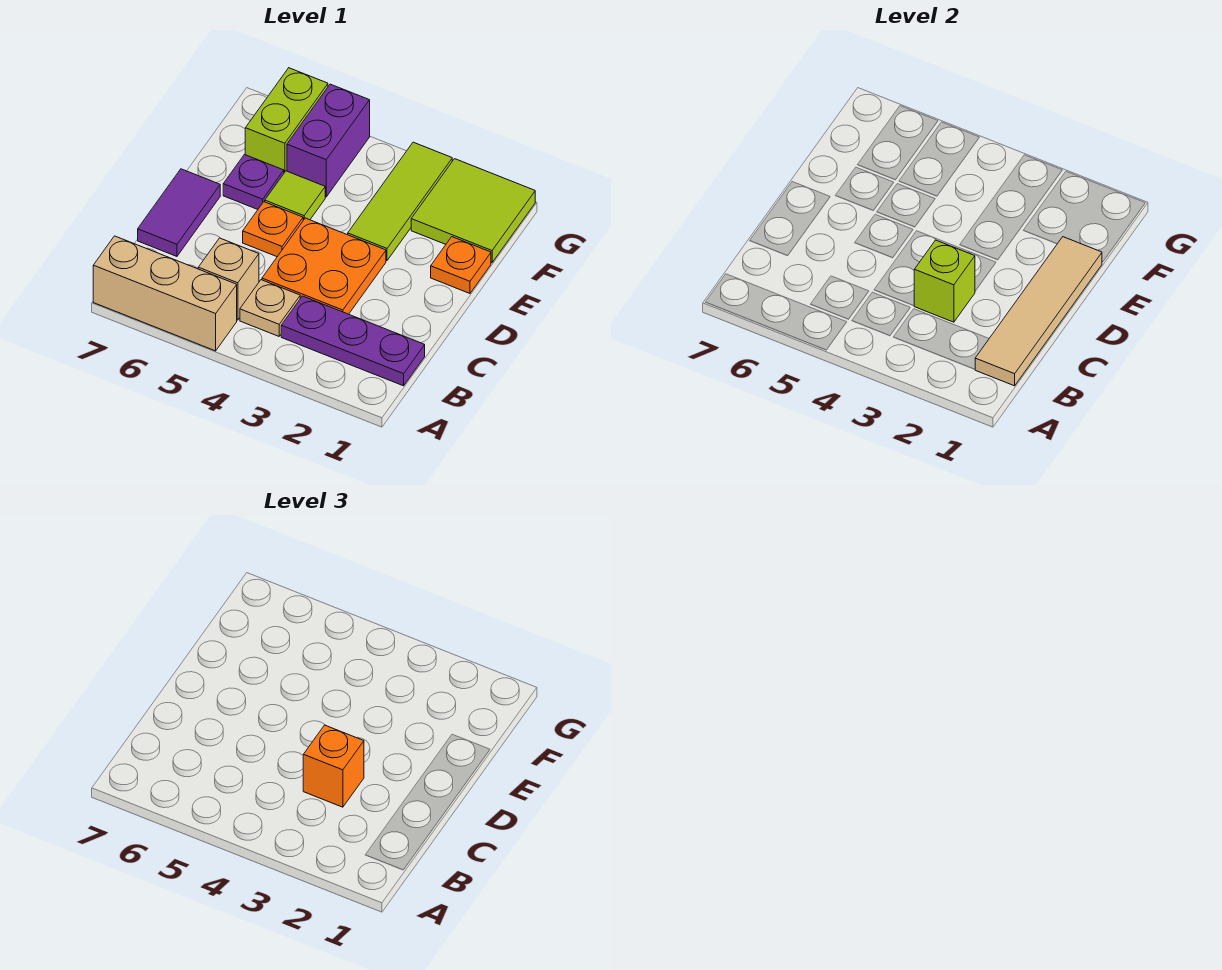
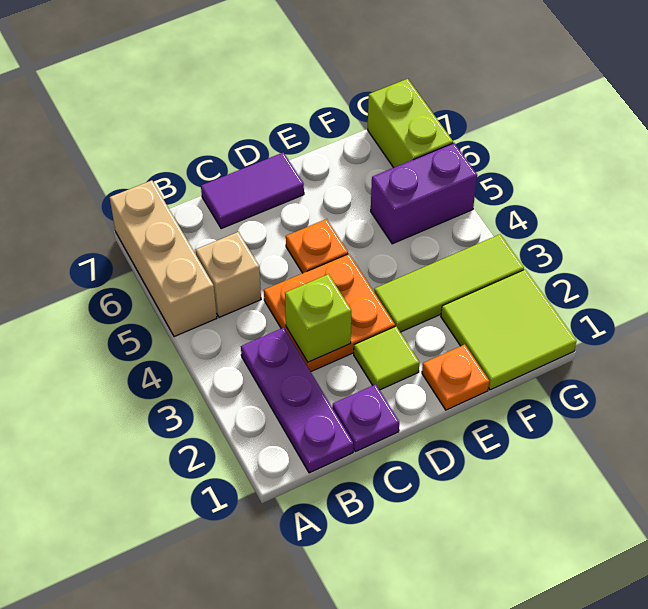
tan tile B1:E1 level 2 -> none
tan plate B4 level 1 -> none
orange brick C3 level 3 -> none
lime tile E5 level 1 -> lime tile D2 level 1
purple plate E6 level 1 -> purple plate C1 level 1
lime brick F6:G6 level 1 -> lime brick G6:G7 level 1

